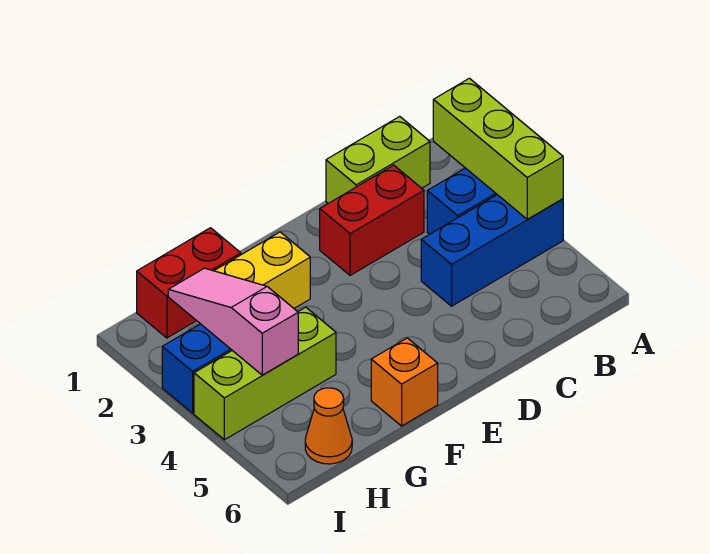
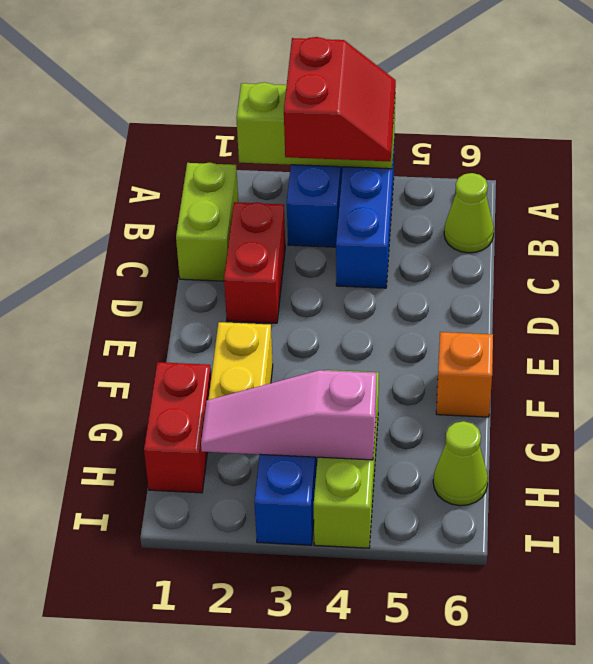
none -> red slope A3:B4 level 3 top 3
none -> lime cone B6 level 1
orange cone H6 level 1 -> lime cone H6 level 1

